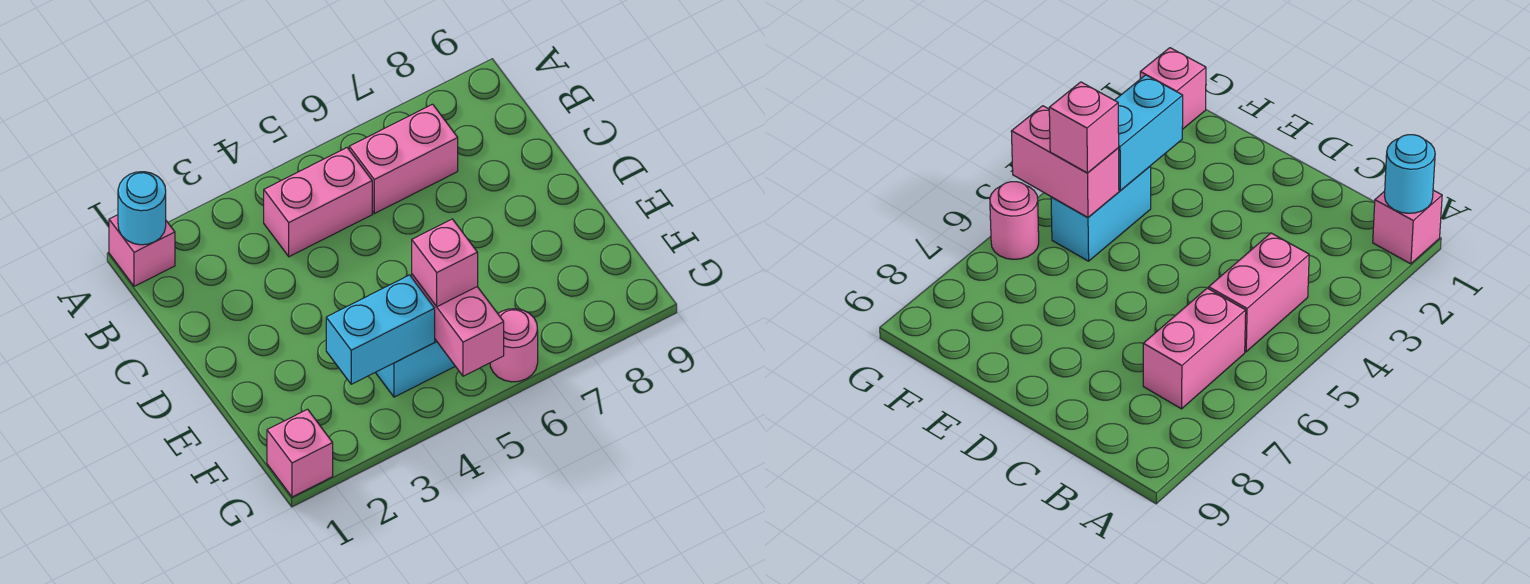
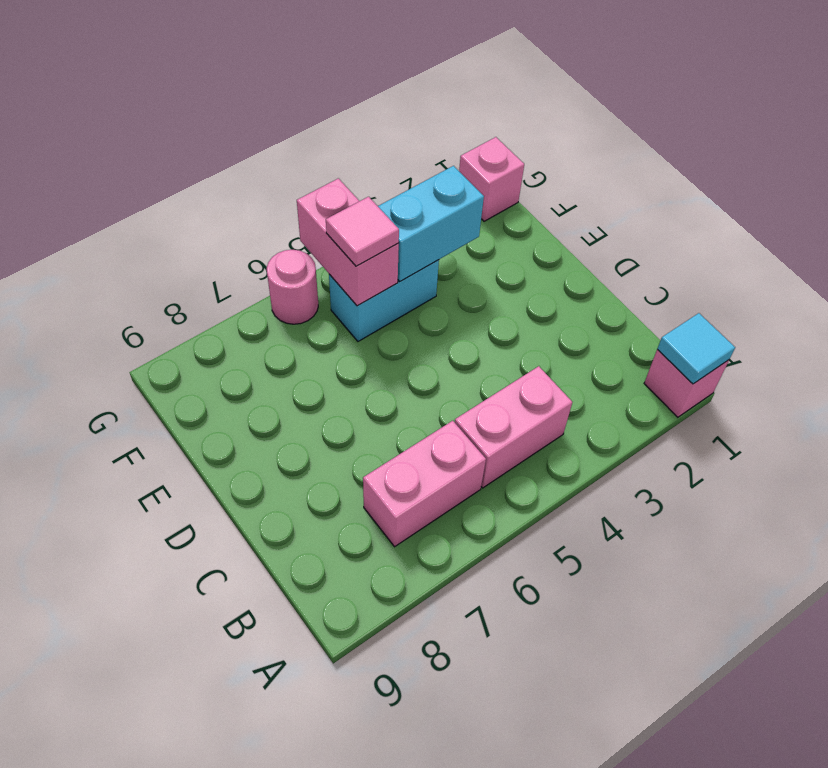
cyan round brick A1 level 2 -> cyan tile A1 level 2
pink brick F5 level 3 -> pink tile F5 level 3

